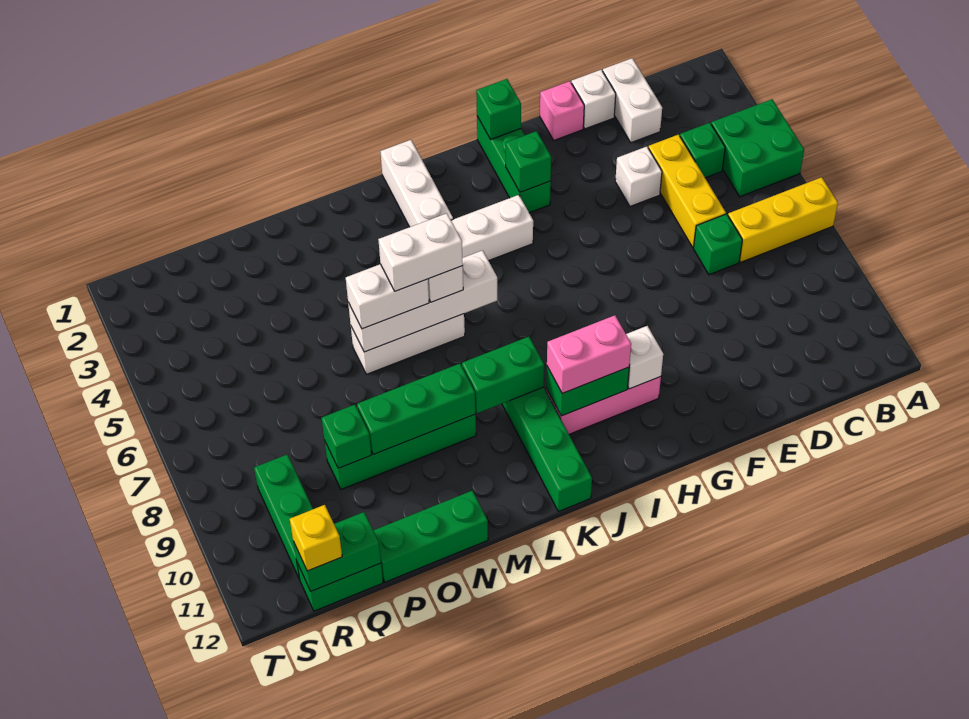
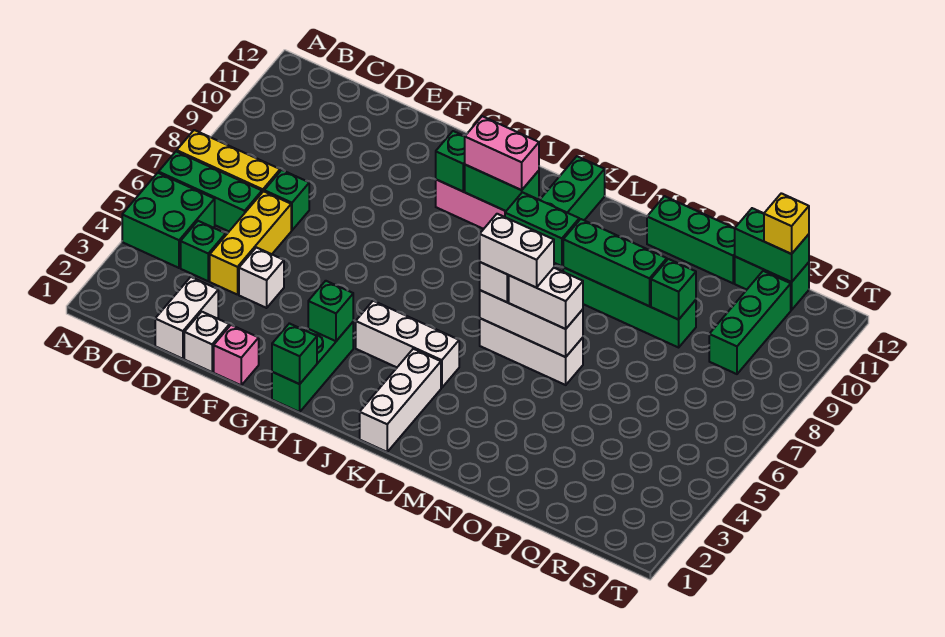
none -> green brick A6:C6 level 1
white brick H10 level 2 -> green brick H10 level 2
white brick K6:N6 level 2 -> white brick L6:N6 level 2

